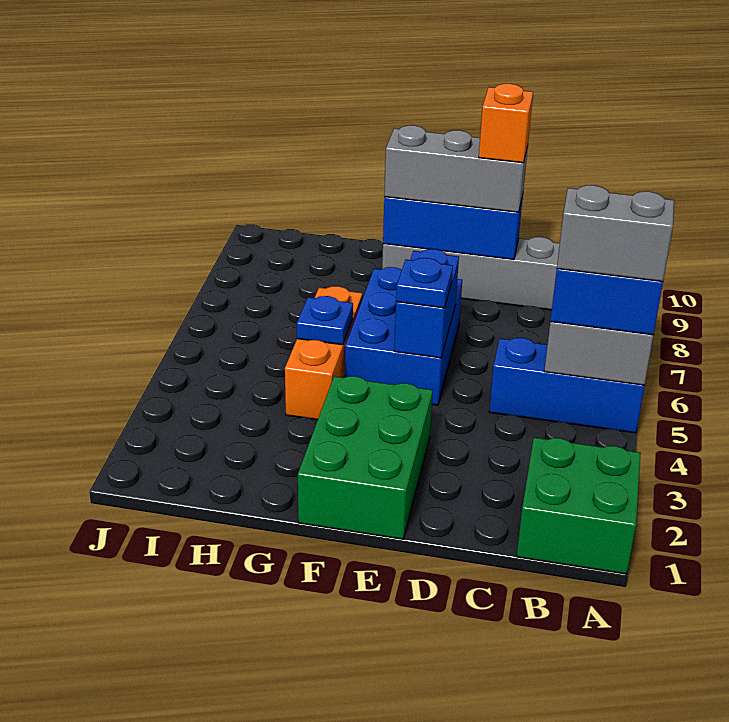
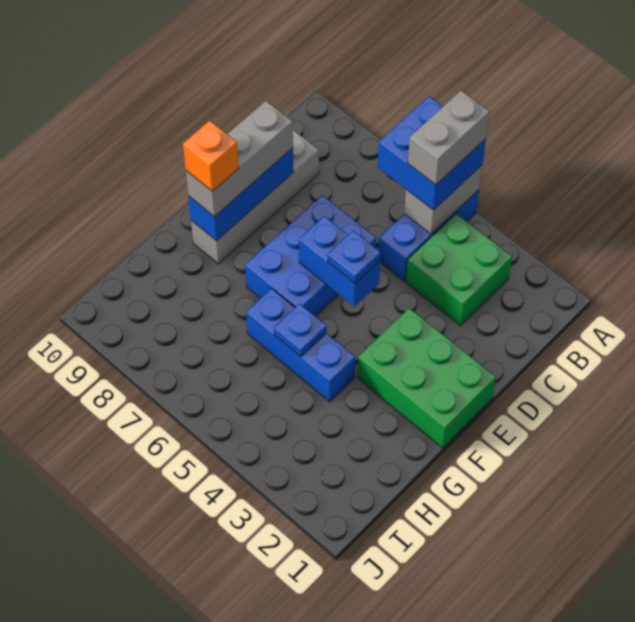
green brick A1:B2 level 1 -> green brick B3:C4 level 1
orange brick D9 level 4 -> orange brick F9 level 4
blue brick E5:F7 level 1 -> blue brick D6:F7 level 1
orange brick G4:G6 level 1 -> blue brick G4:G6 level 1

